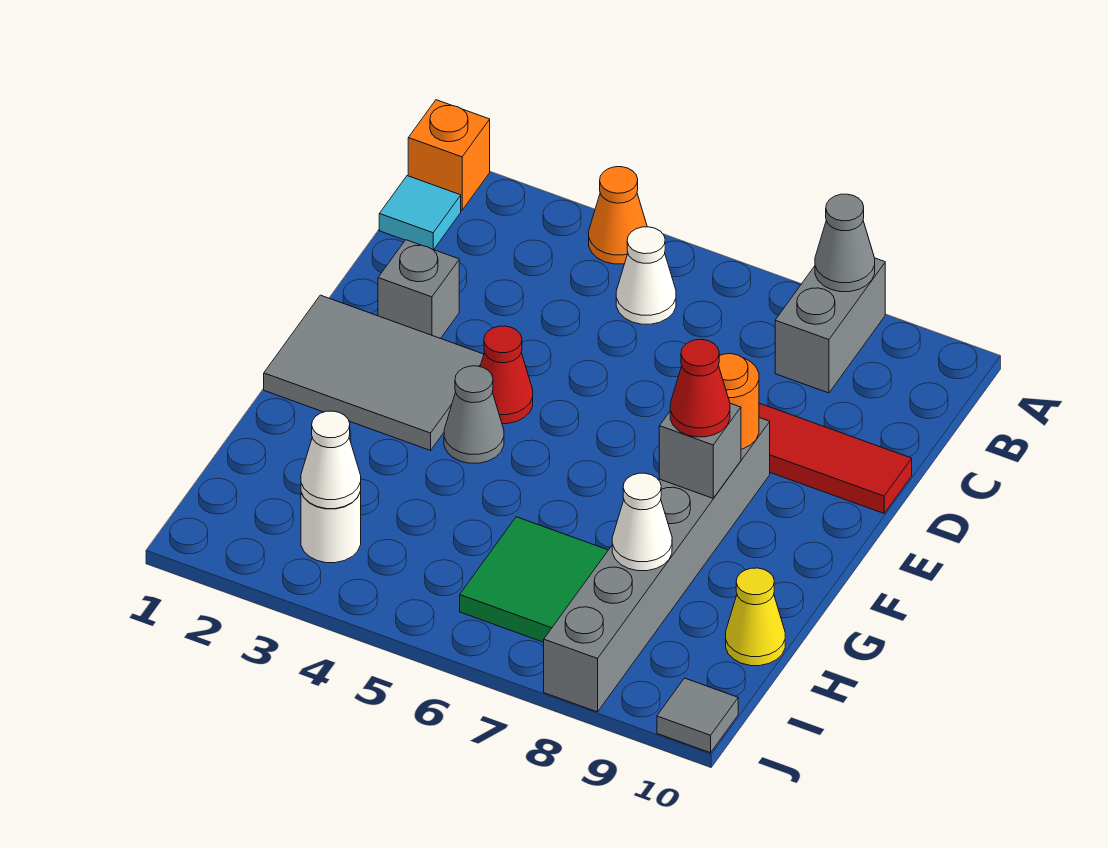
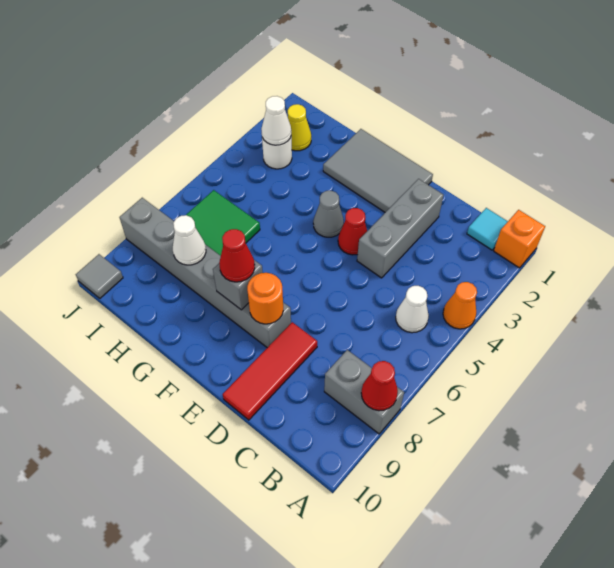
grey cone A8 level 2 -> red cone A8 level 2
grey brick D2 level 1 -> grey brick D2:D4 level 1
grey tile E1:F3 level 1 -> grey tile E1:G2 level 1
yellow cone H10 level 1 -> yellow cone I2 level 1

